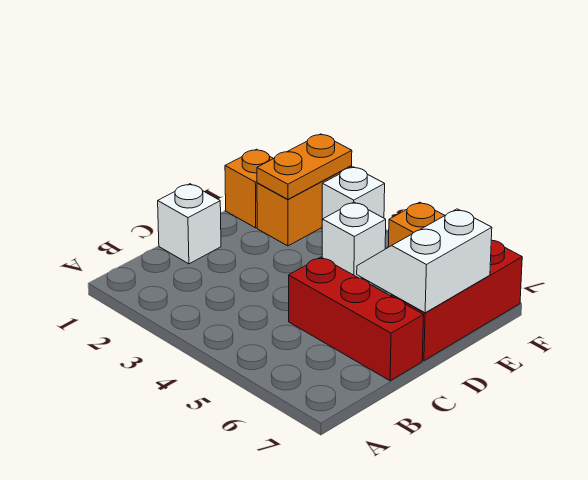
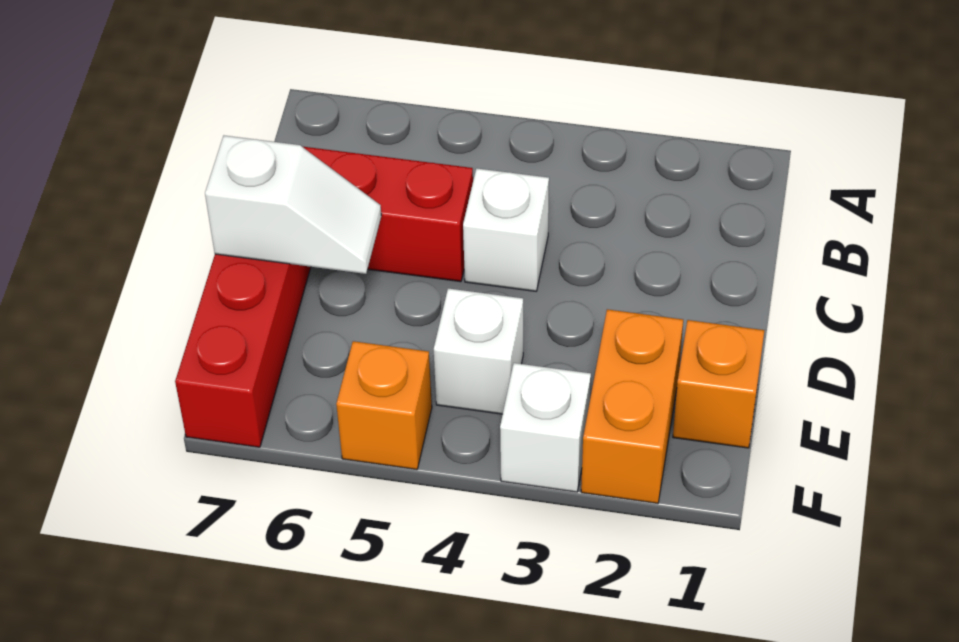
white brick C1 level 1 -> white brick C4 level 1
white slope D6:E7 level 2 top 7 -> white slope D6:D7 level 2 top 7
orange plate E2:F2 level 2 -> none

